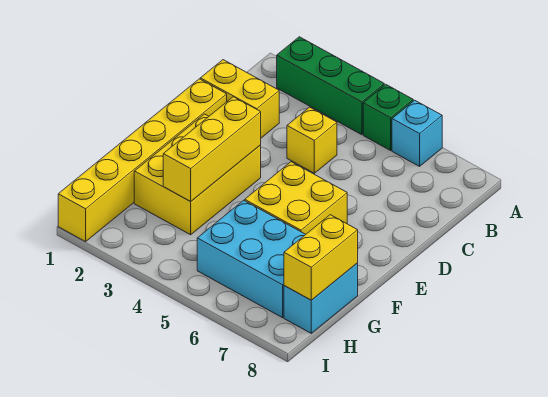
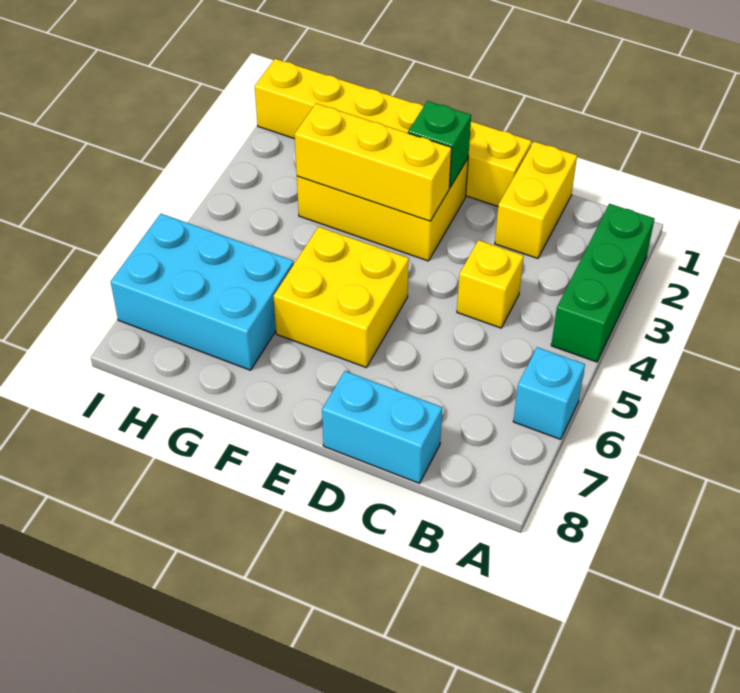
green brick A5 level 1 -> green brick E2 level 2
cyan brick G5:H7 level 1 -> cyan brick G6:I7 level 1
cyan brick G8:H8 level 1 -> cyan brick C8:D8 level 1
yellow brick G8:H8 level 2 -> none

